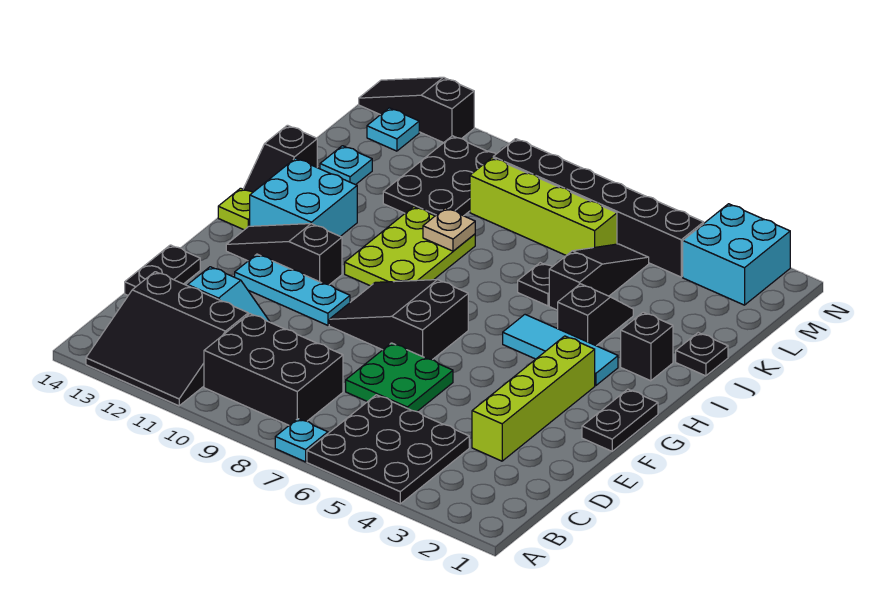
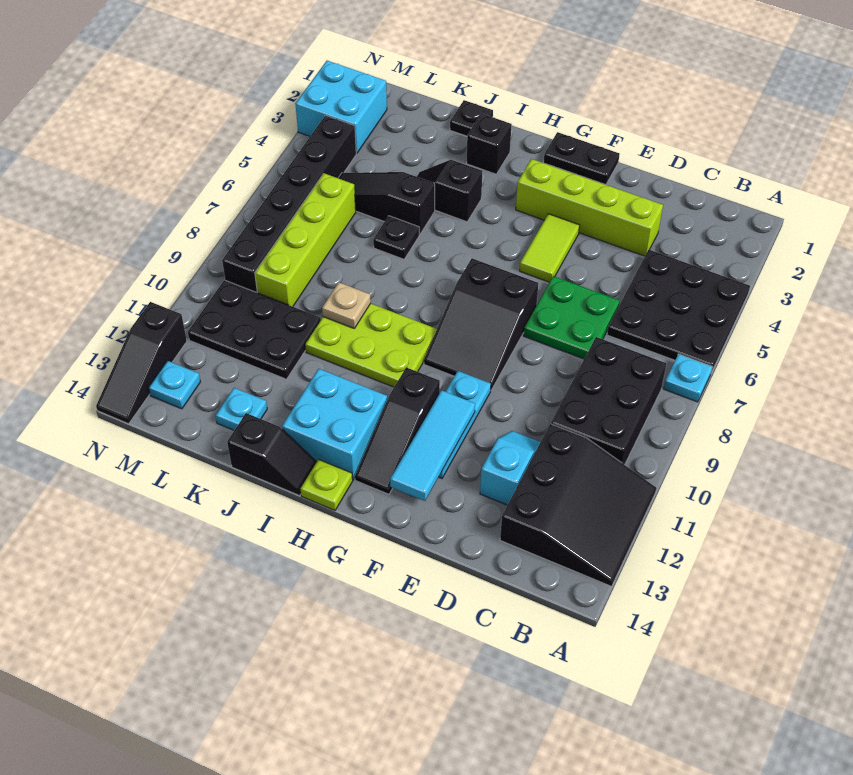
black plate D14:E14 level 1 -> none
none -> lime tile F4:F5 level 1
cyan tile H3:H5 level 1 -> cyan tile F11:F13 level 2

